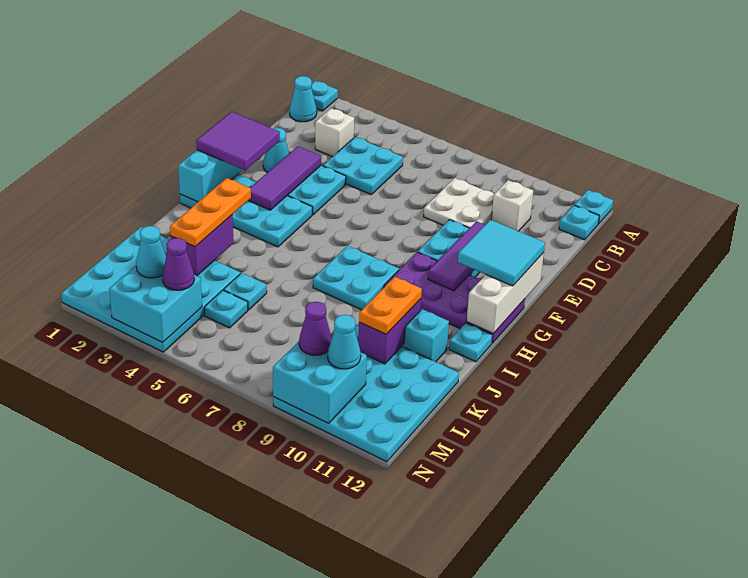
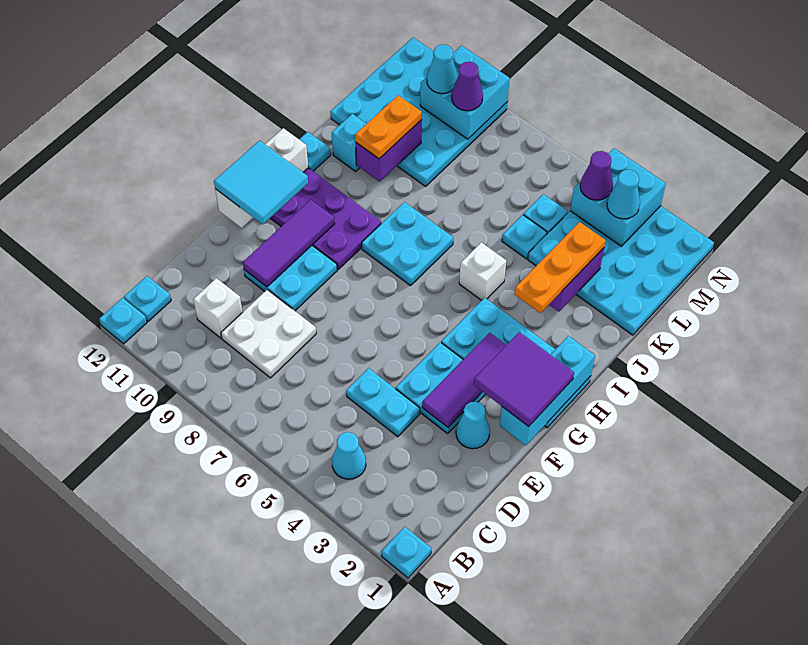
cyan cone B1 level 1 -> cyan cone B4 level 1
white brick C3 level 1 -> white brick I5 level 1
cyan plate C4:D5 level 1 -> cyan plate D4:D5 level 1

